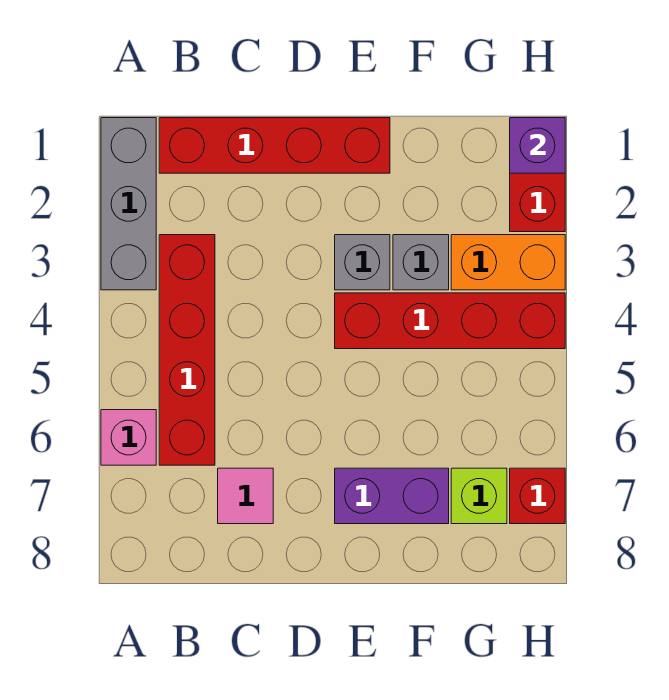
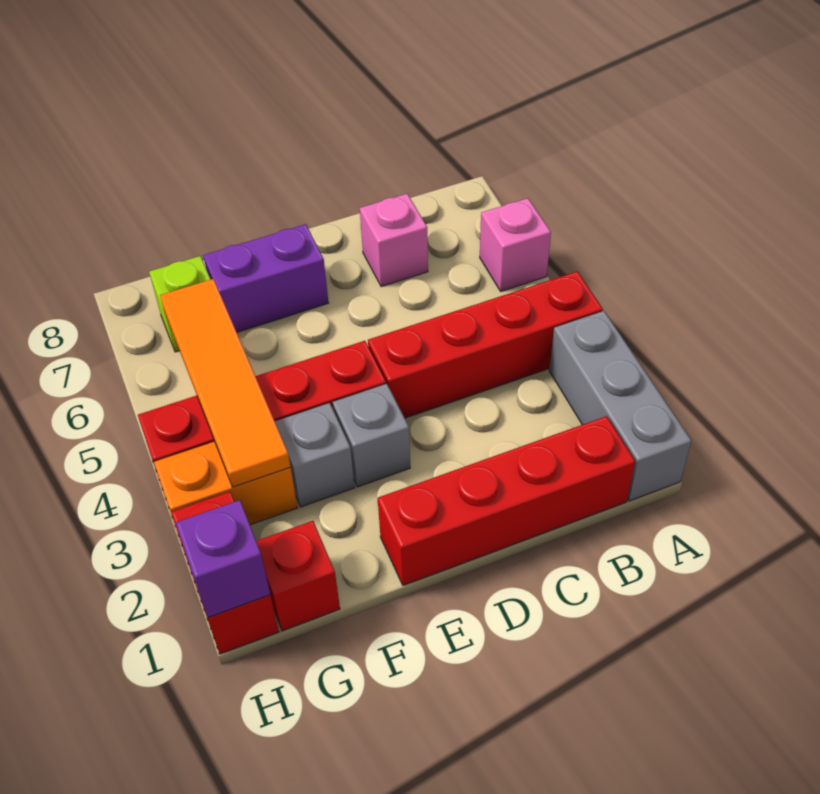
red brick B3:B6 level 1 -> red brick A4:D4 level 1
pink tile C7 level 1 -> pink brick C7 level 1
none -> orange tile G3:G6 level 2
red brick H7 level 1 -> red brick G1 level 1

